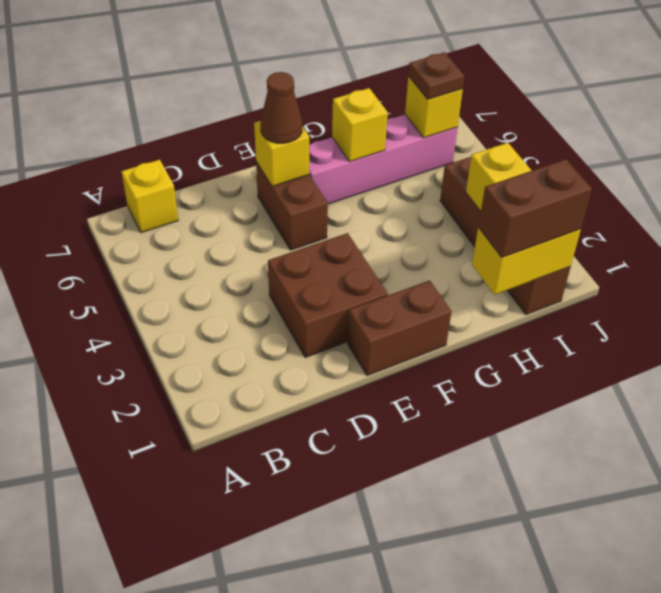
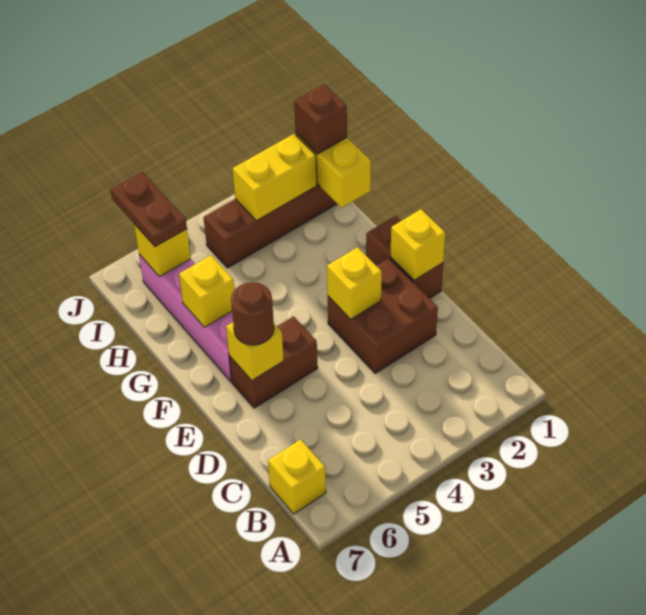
none -> yellow brick E1 level 2
none -> yellow brick E3 level 2
brown cone E6 level 3 -> brown round brick E6 level 3
brown brick H1:I1 level 3 -> brown brick I1 level 3
brown plate I6 level 3 -> brown plate I6:J6 level 3

